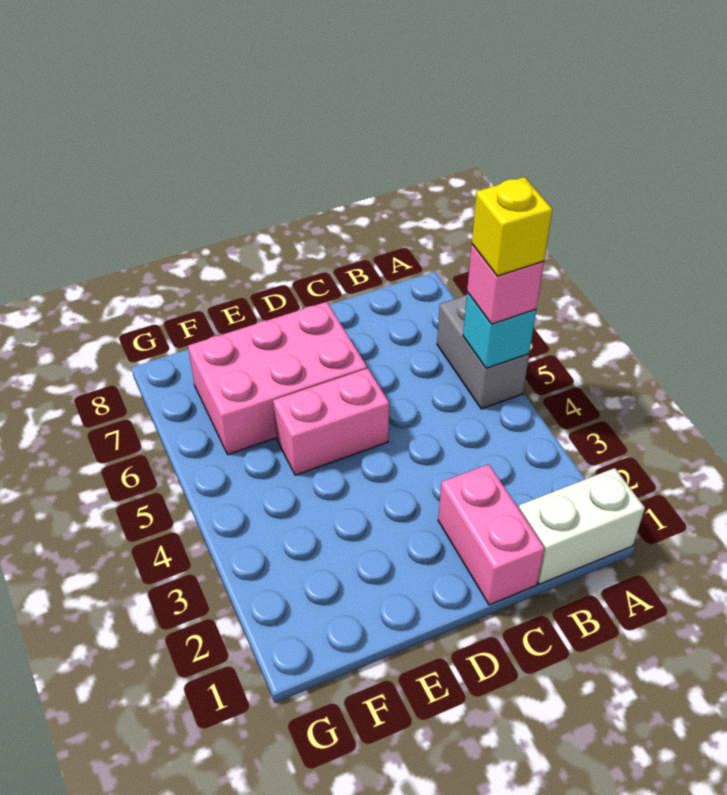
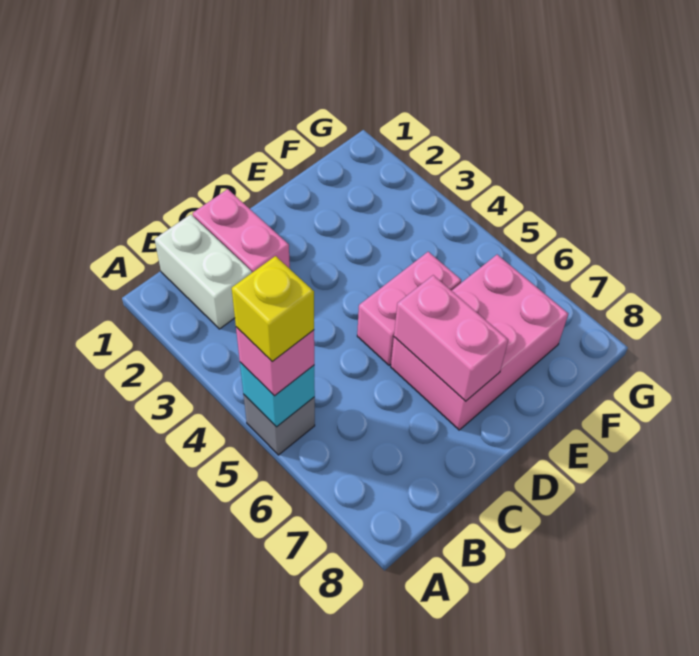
white brick A1:B1 level 1 -> white brick B1:B2 level 1
grey brick A5:A6 level 1 -> grey brick A5 level 1
none -> pink brick D6:D7 level 2

